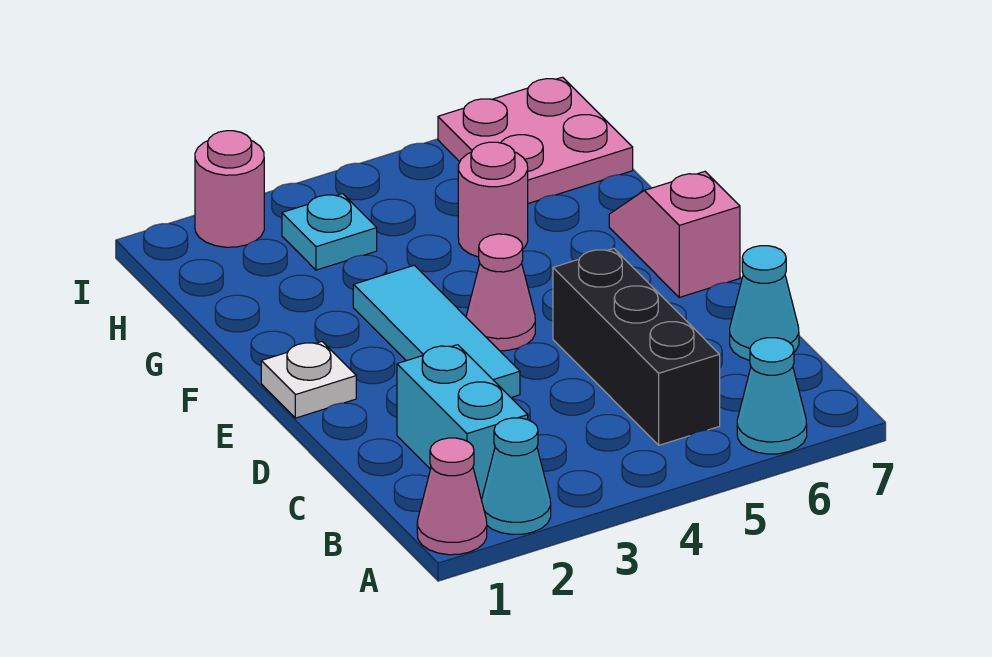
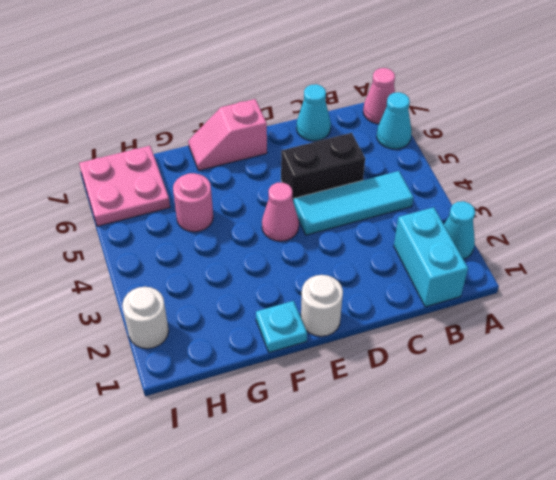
pink cone A1 level 1 -> pink cone A7 level 1
cyan brick B2:C2 level 1 -> cyan brick B1:B2 level 1
black brick B5:D5 level 1 -> black brick C5:D5 level 1
cyan tile D3:F3 level 1 -> cyan tile B4:D4 level 1
white plate E1 level 1 -> white round brick E1 level 1
cyan plate H3 level 1 -> cyan plate F1 level 1
pink round brick I2 level 1 -> white round brick I2 level 1

